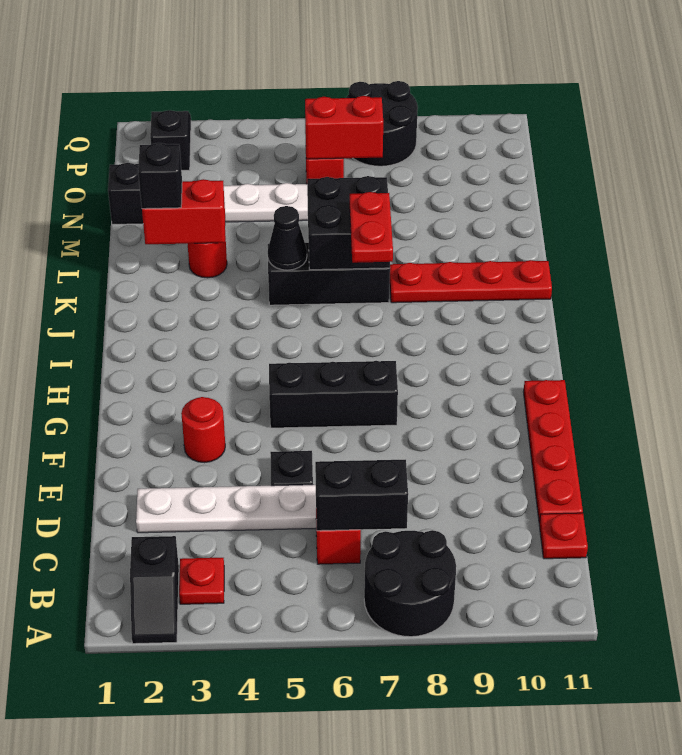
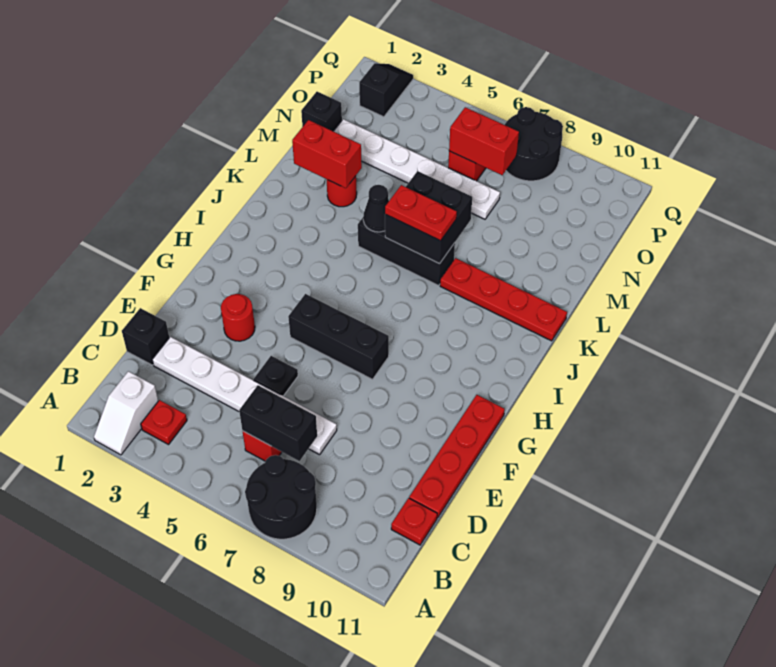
black slope A2:B2 level 1 top B -> white slope A2:B2 level 1 top B
red plate J7:K7 level 3 -> red plate K6:K7 level 3
black brick L2 level 3 -> black brick D1 level 1

